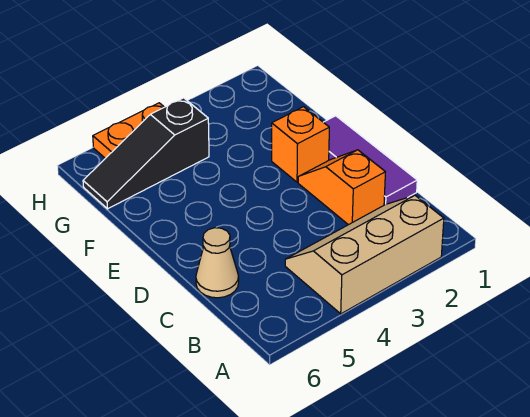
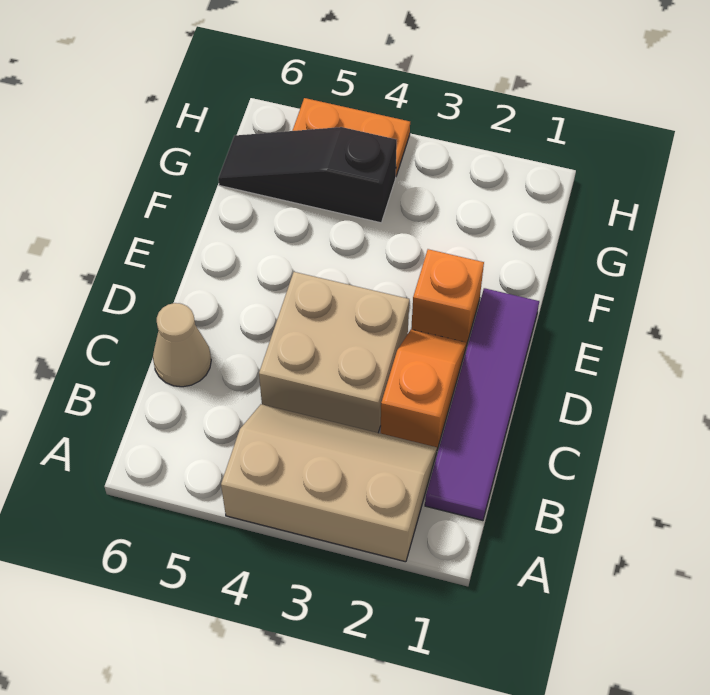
purple tile C1:E1 level 1 -> purple tile B1:E1 level 1
none -> tan brick C3:D4 level 1

